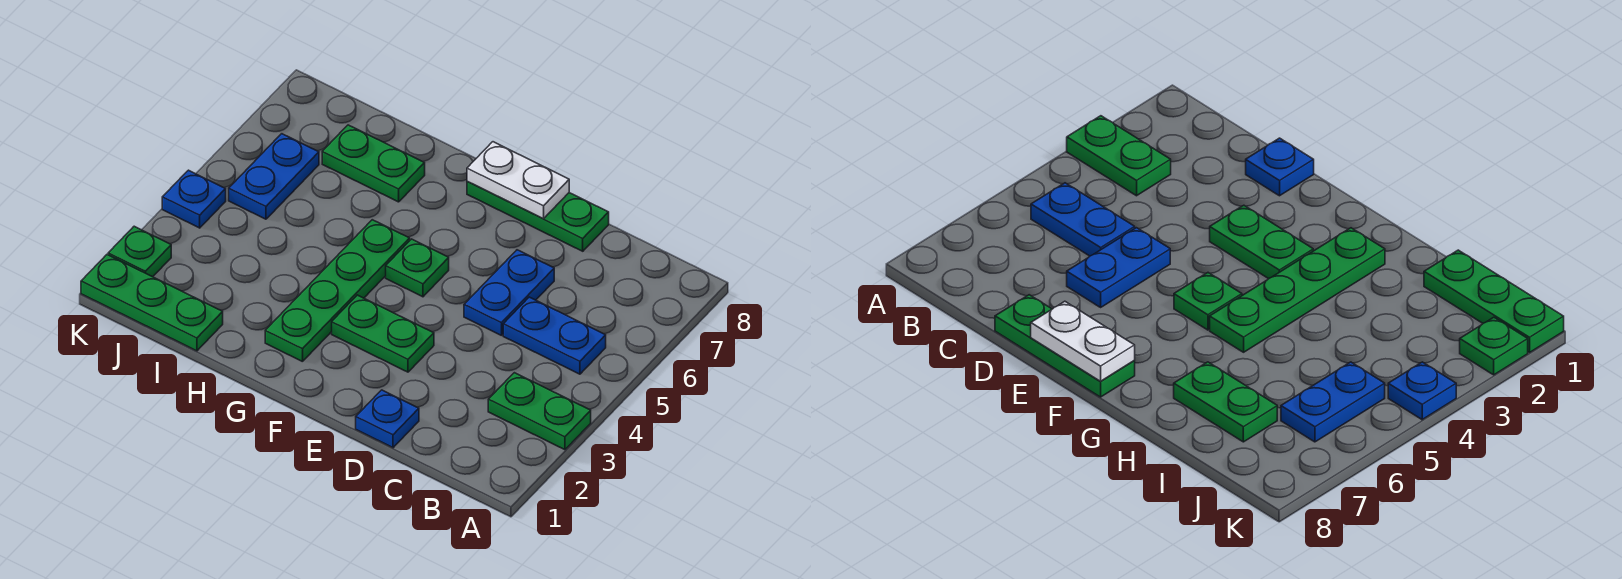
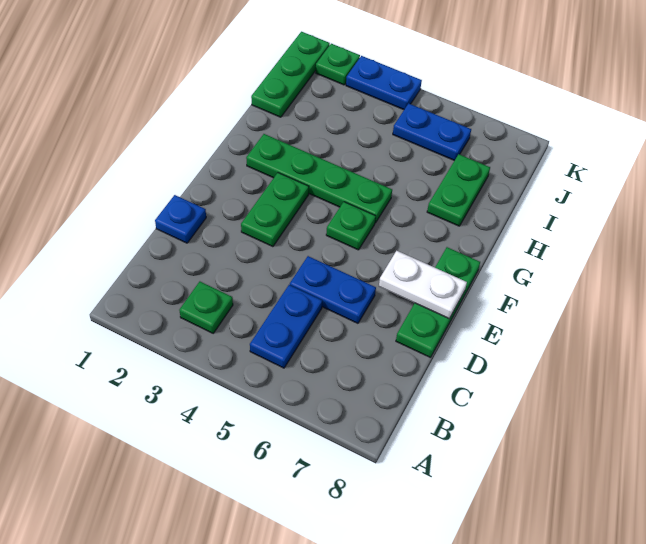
green plate A3:B3 level 1 -> green plate B3 level 1
white plate E8:F8 level 2 -> white plate E7:E8 level 2
blue plate K4 level 1 -> blue plate K3:K4 level 1

